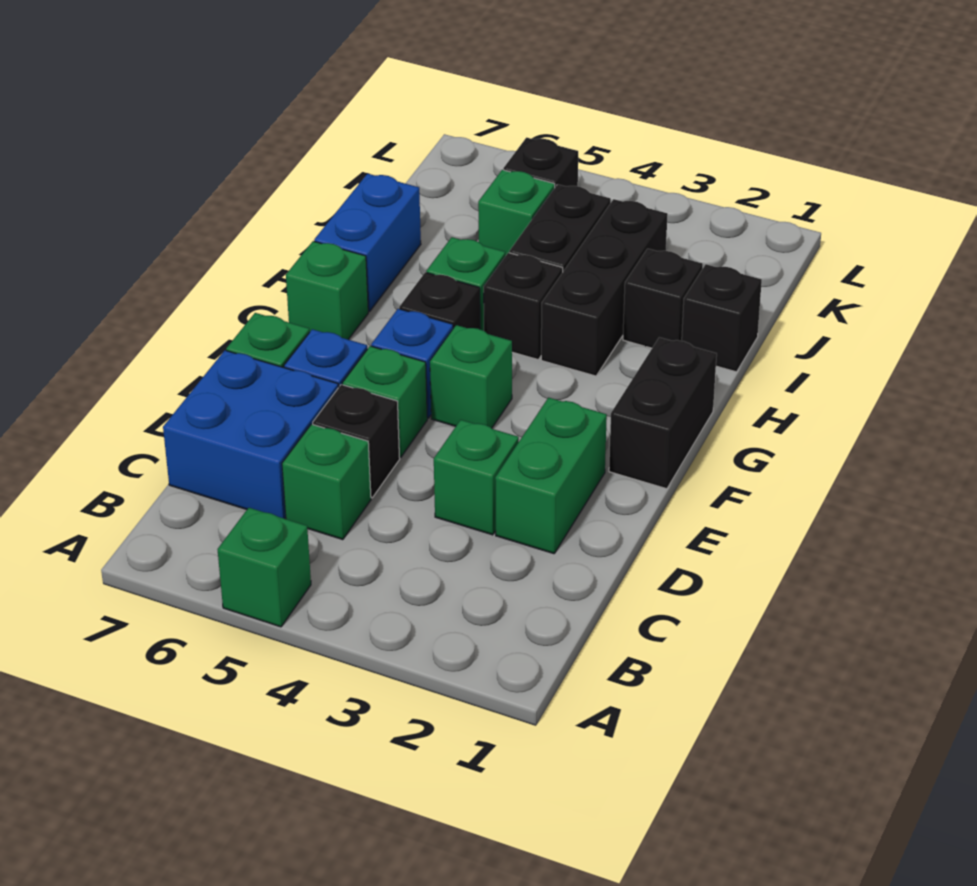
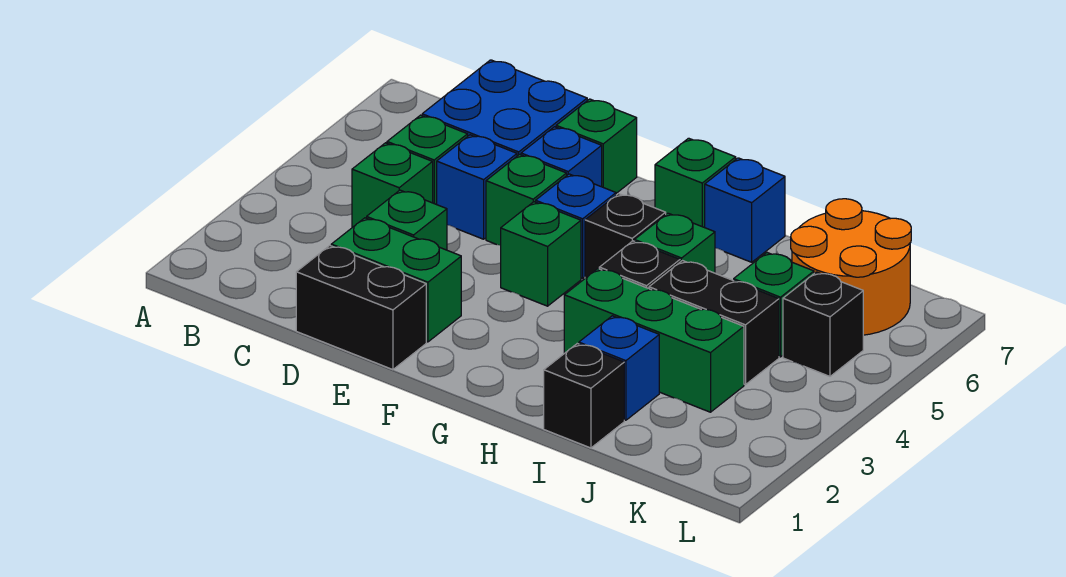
green brick A5 level 1 -> green brick C4 level 1
black brick D5 level 1 -> blue brick D5 level 1
black brick F1:G1 level 1 -> black brick D1:E1 level 1
black brick H3:J3 level 1 -> green brick H3:J3 level 1
blue brick H7:I7 level 1 -> blue brick H7 level 1
black brick I2 level 1 -> blue brick I2 level 1
none -> orange round brick J6:K7 level 1

